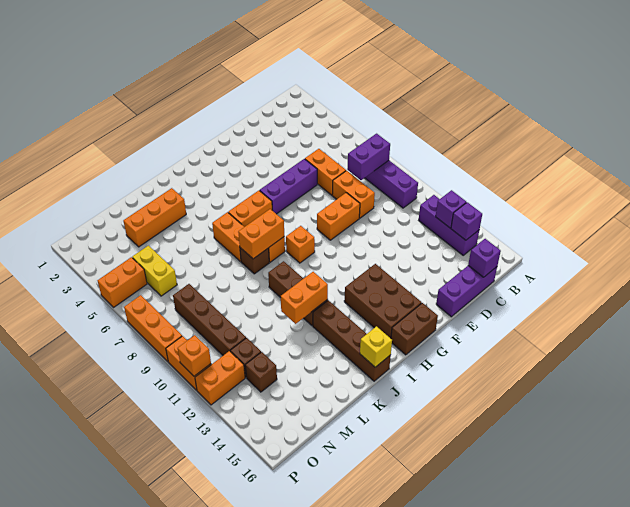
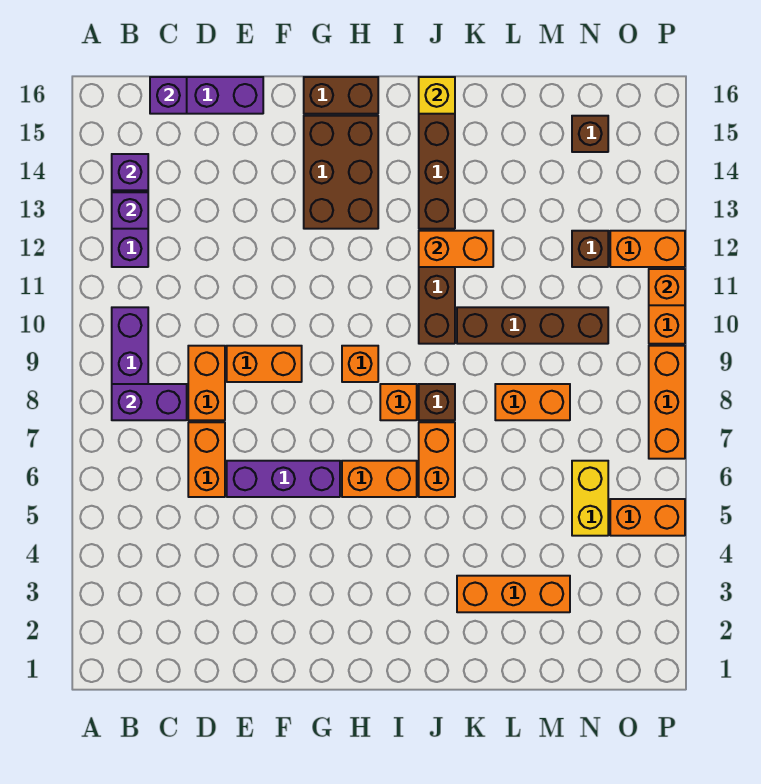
orange brick I8:J8 level 2 -> orange brick L8:M8 level 1
brown brick N8:N11 level 1 -> brown brick K10:N10 level 1
brown brick N13 level 1 -> brown brick N15 level 1

